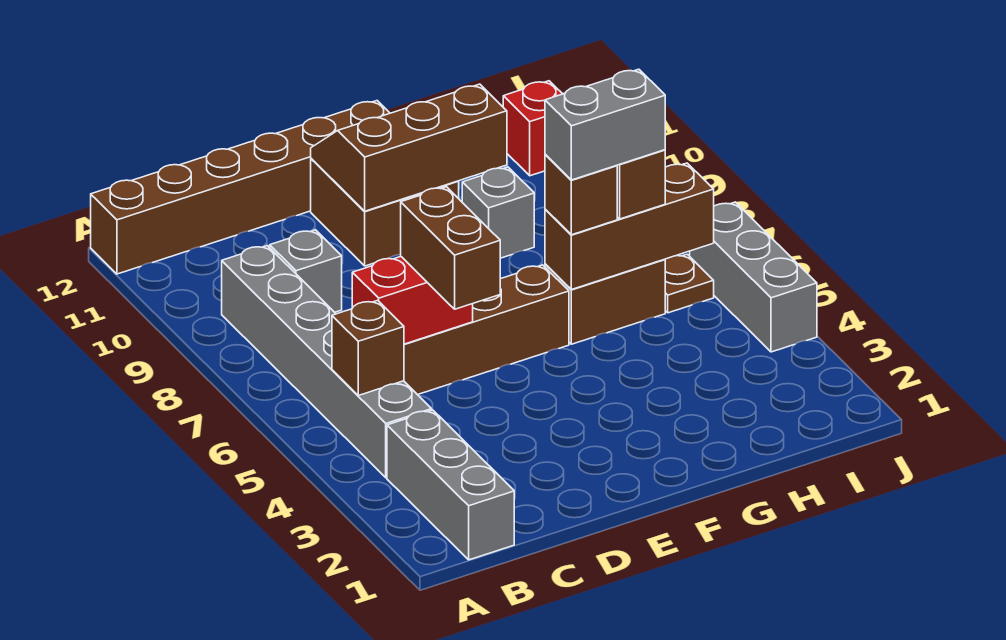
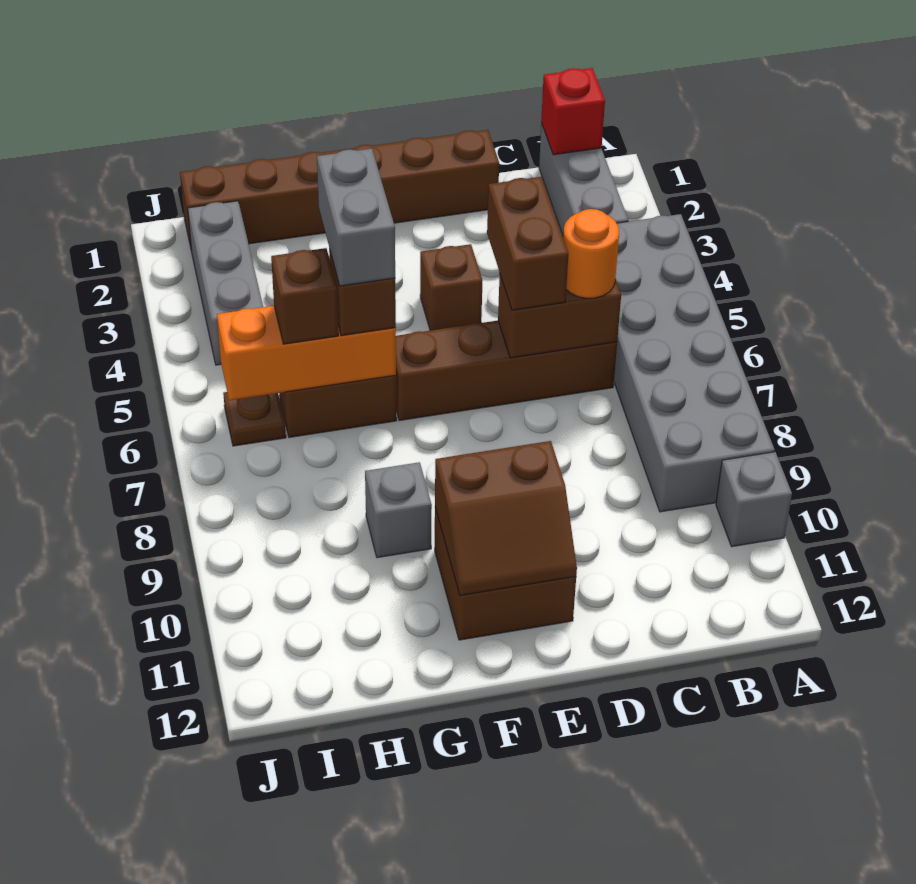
brown brick A12:F12 level 1 -> brown brick D1:I1 level 1
grey brick B4:B9 level 1 -> grey brick A4:B9 level 1
brown brick B5 level 2 -> brown brick E4 level 1
red brick C6:D6 level 2 -> brown brick C6:D6 level 2
none -> orange round brick C6 level 3
grey brick C9 level 1 -> grey brick A10 level 1
brown slope E10:G11 level 2 top 10 -> brown slope E10:F11 level 2 top 10
brown brick G6:I6 level 2 -> orange brick G6:I6 level 2
grey brick G6:H6 level 4 -> grey brick G5:G6 level 4
red brick I11 level 1 -> red brick B1 level 2
grey brick J4:J6 level 1 -> grey brick I2:I4 level 1

